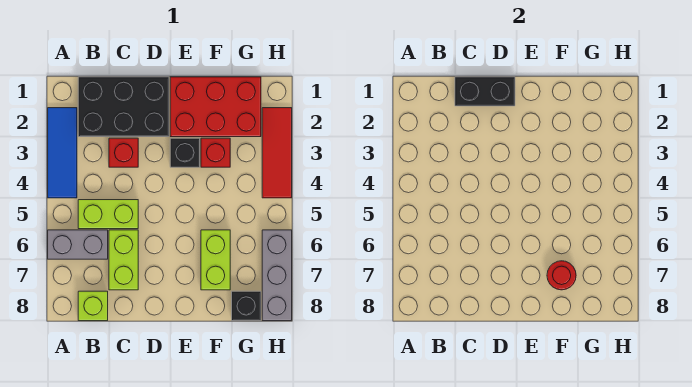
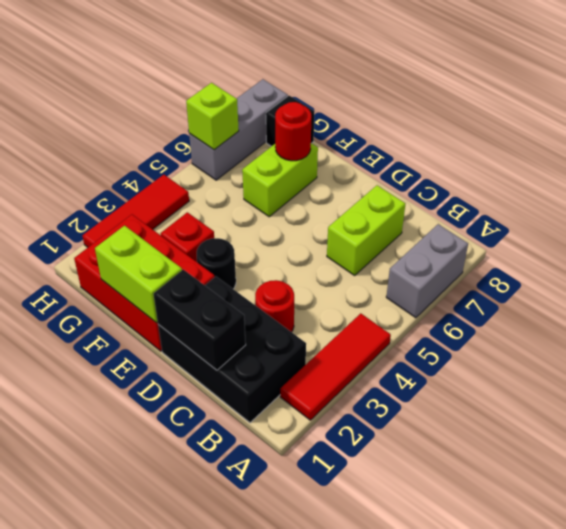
blue tile A2:A4 level 1 -> red tile A2:A4 level 1
grey brick A6:B6 level 1 -> grey brick A6:A7 level 1
lime brick B5:C5 level 1 -> lime brick E1:F1 level 2
lime brick B8 level 1 -> lime brick H6 level 2
red brick C3 level 1 -> red round brick C3 level 1
black brick E3 level 1 -> black round brick E3 level 1

